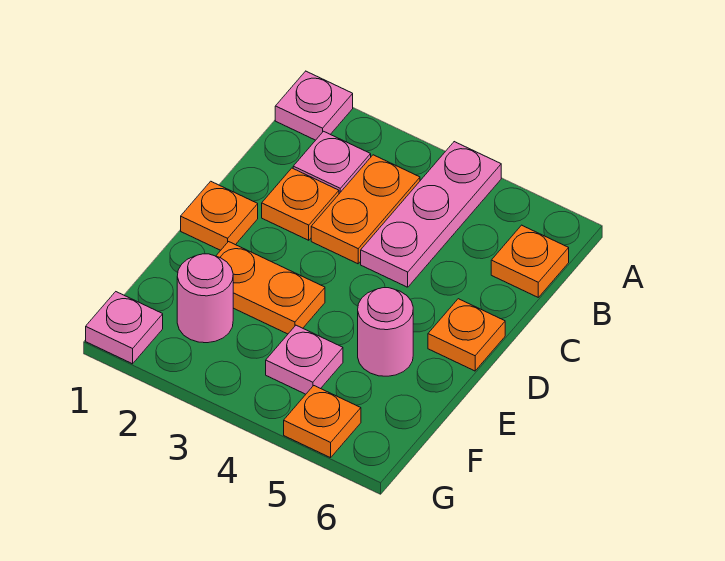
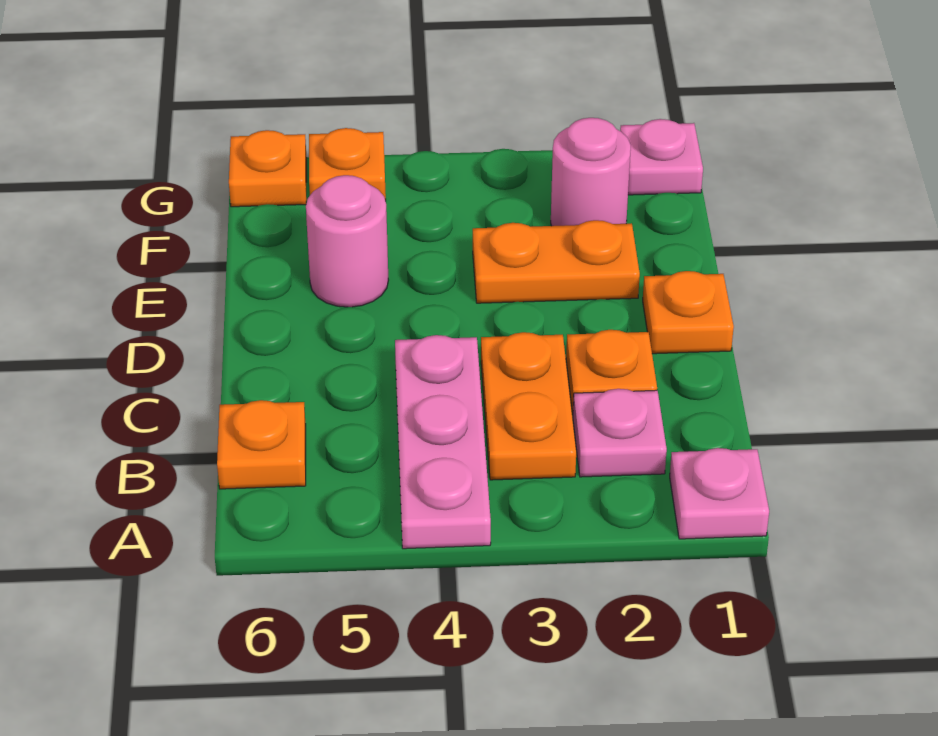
orange plate D6 level 1 -> orange plate G6 level 1
pink plate F4 level 1 -> none

